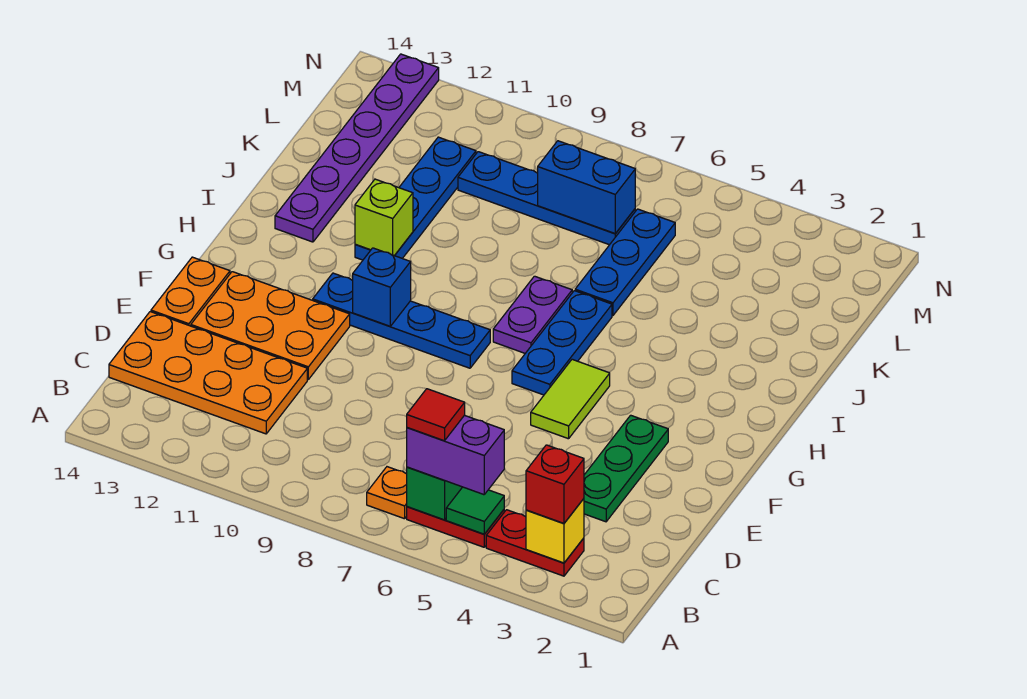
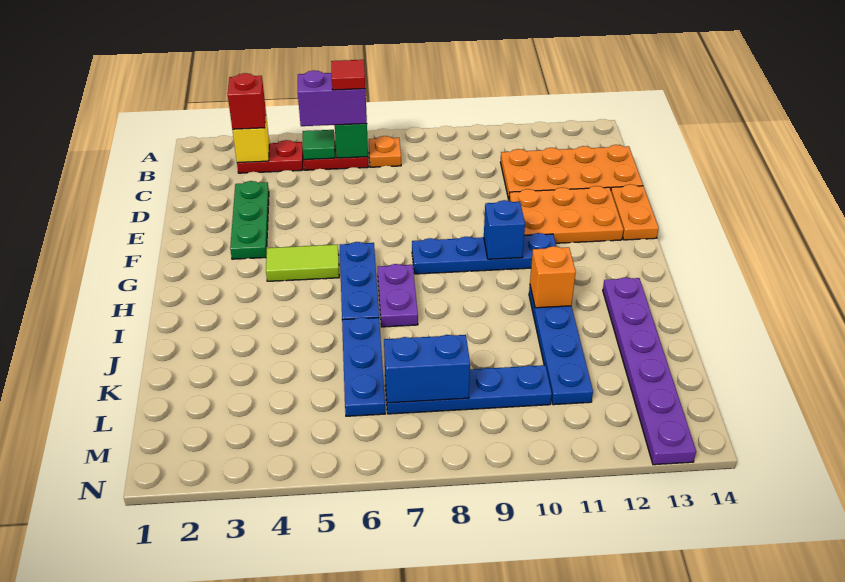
lime tile F5:G5 level 1 -> lime tile G4:G5 level 1
lime brick I11 level 2 -> orange brick I11 level 2

